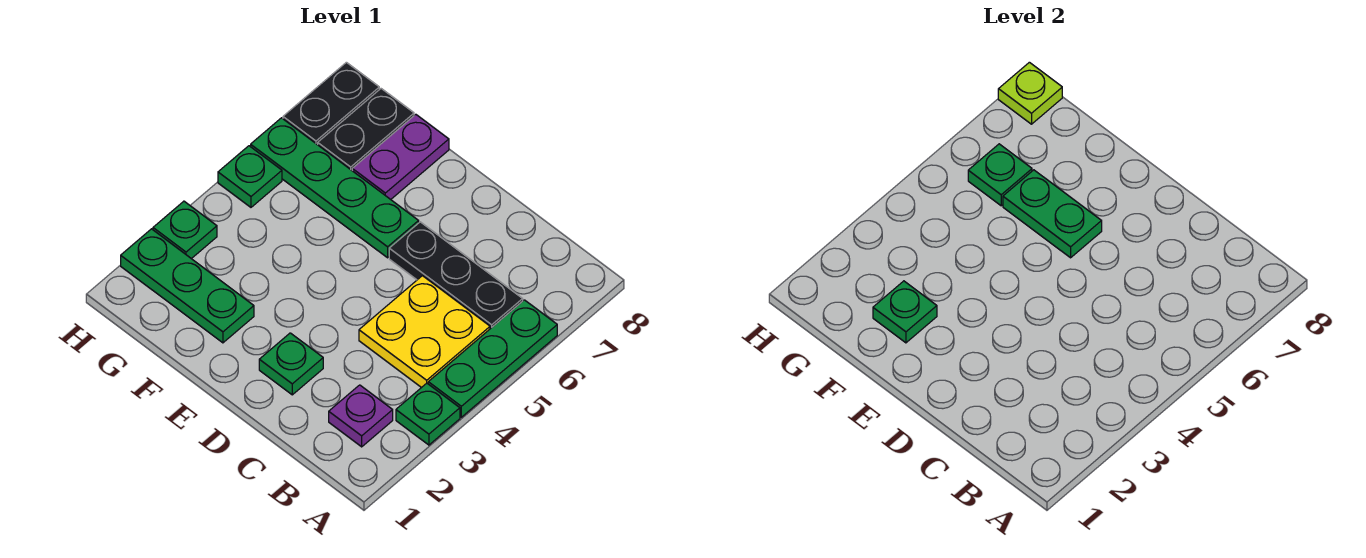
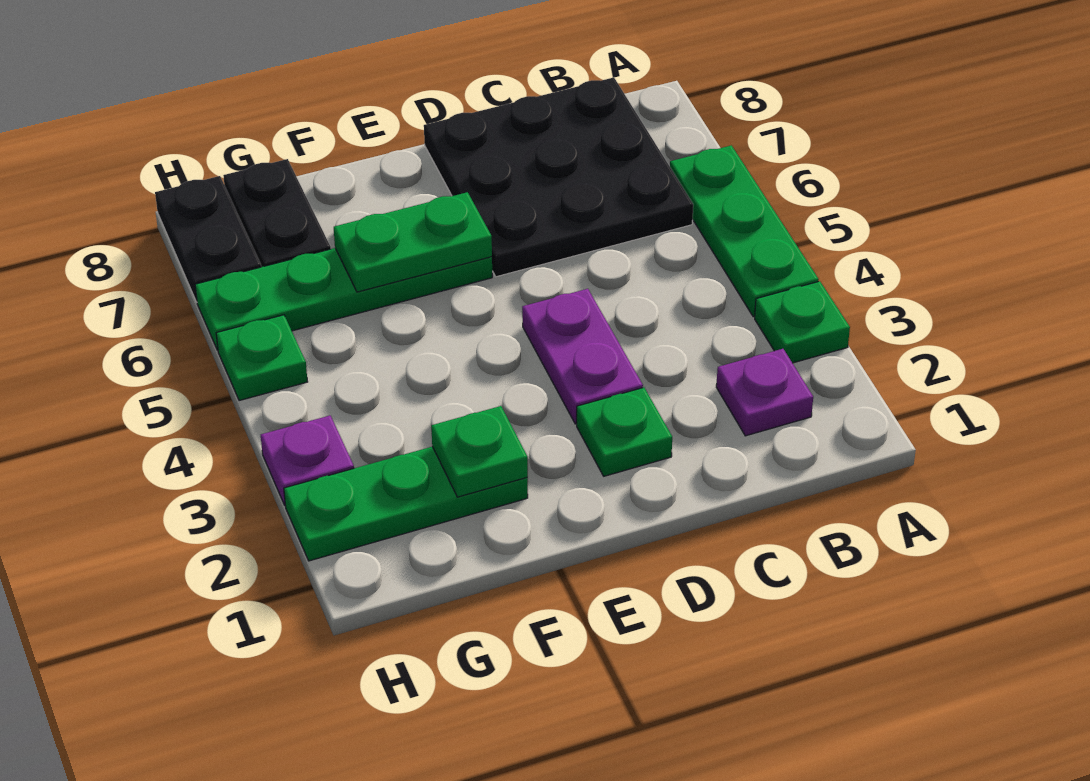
yellow plate B4:C5 level 1 -> none
black plate B6:D6 level 1 -> black plate B6:D8 level 1
purple plate F7:F8 level 1 -> purple plate D3:D4 level 1
green plate G6 level 2 -> none
green plate H3 level 1 -> purple plate H3 level 1
lime plate H8 level 2 -> none

